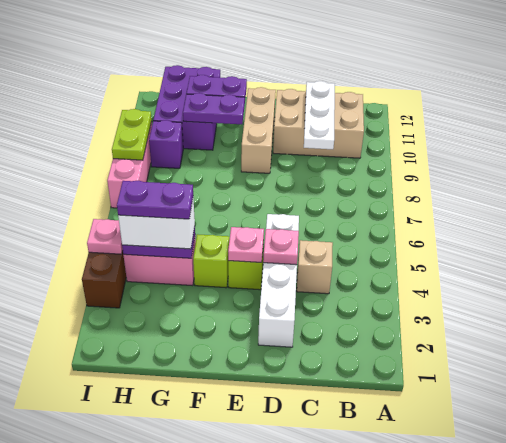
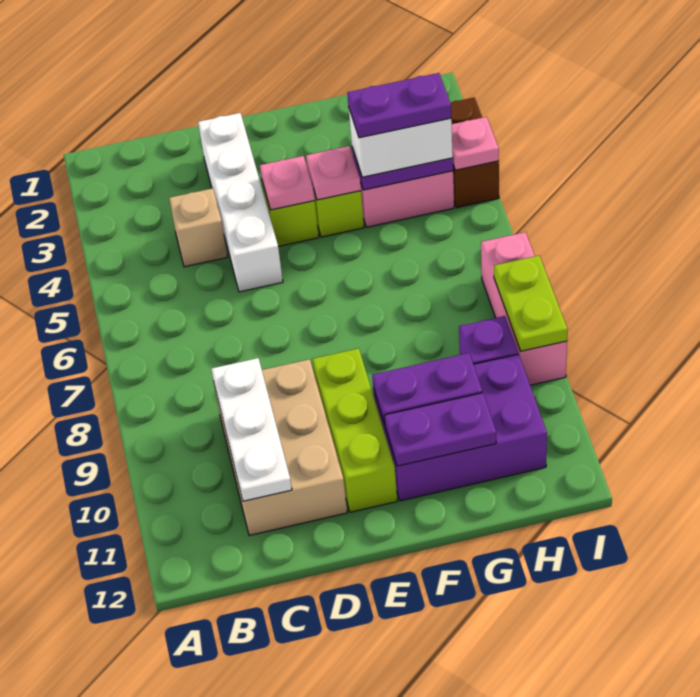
tan brick B10:D11 level 1 -> tan brick C9:D11 level 1
pink plate D4 level 2 -> pink plate F4 level 2
tan brick E9:E11 level 1 -> lime brick E9:E11 level 1
purple brick G10:H12 level 1 -> purple brick F10:H11 level 1

